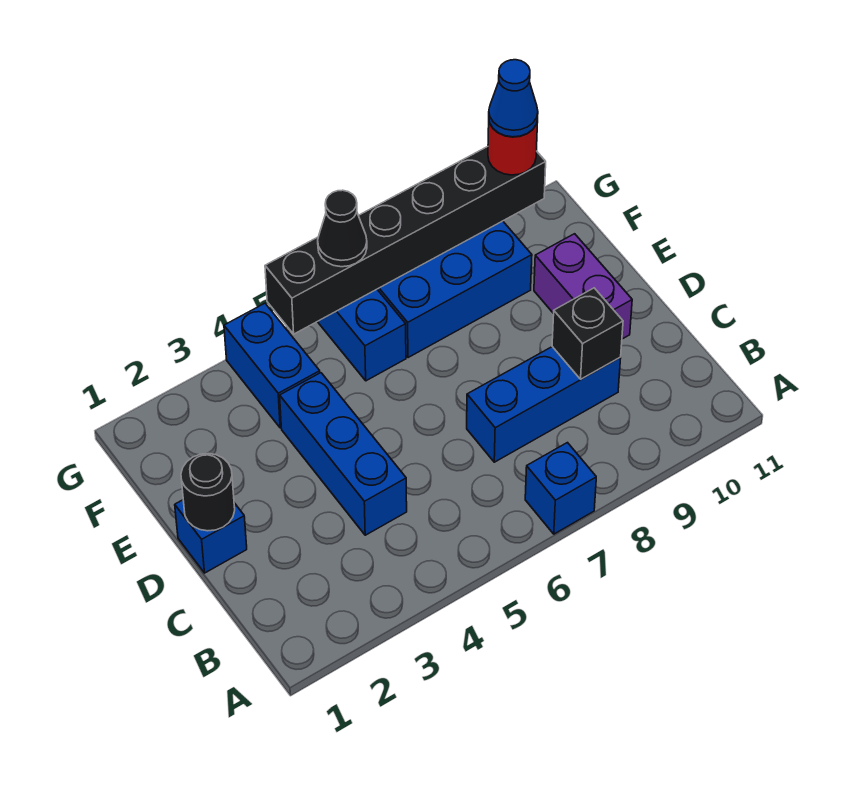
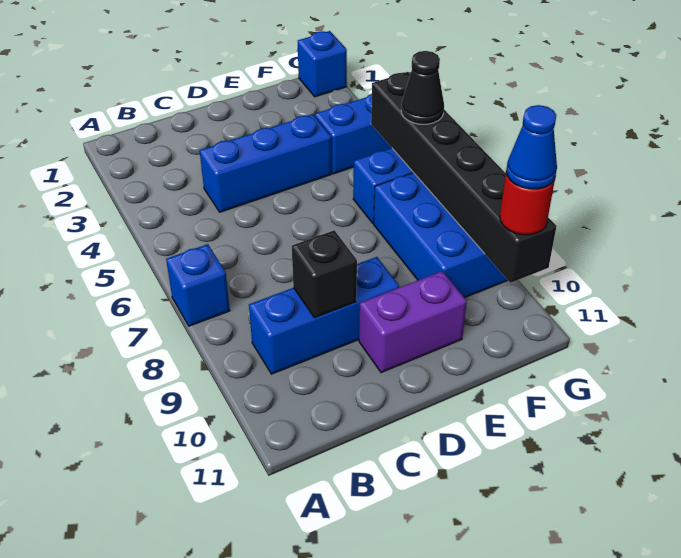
blue brick C7:C9 level 1 -> blue brick B9:D9 level 1
blue brick D1 level 1 -> blue brick G1 level 1
black round brick D1 level 2 -> none

